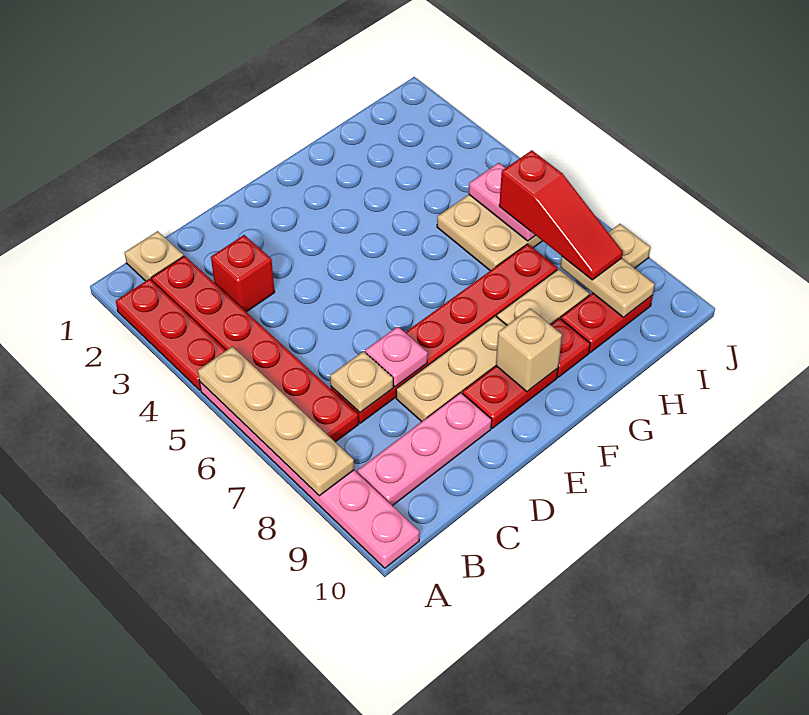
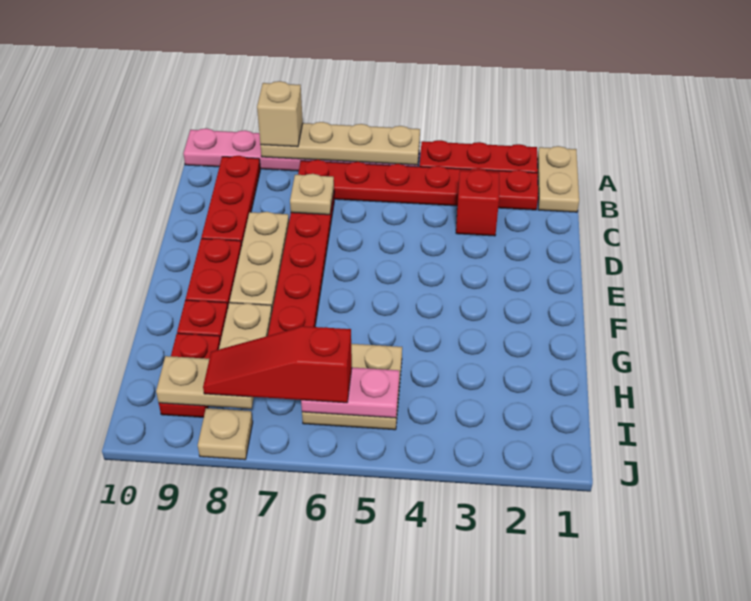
tan plate B1 level 1 -> tan plate A1:B1 level 1
pink plate B9:D9 level 1 -> red plate B9:D9 level 1
pink plate D7 level 2 -> none
tan brick F9 level 2 -> tan brick A8 level 3

